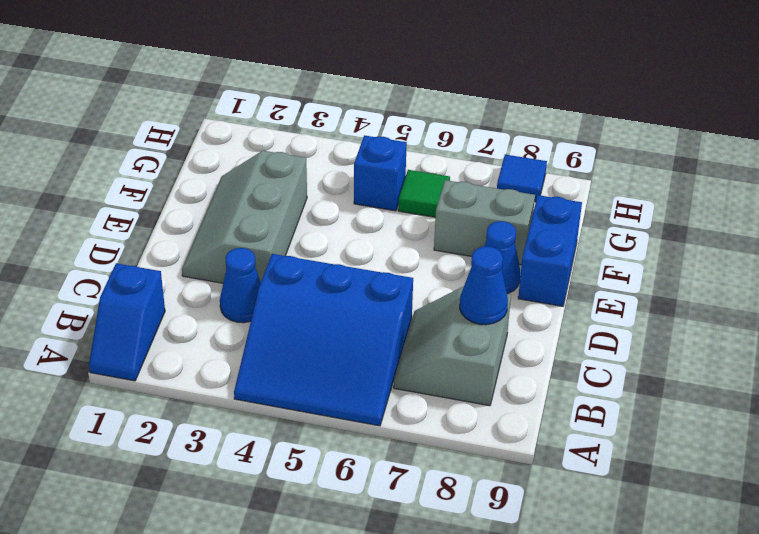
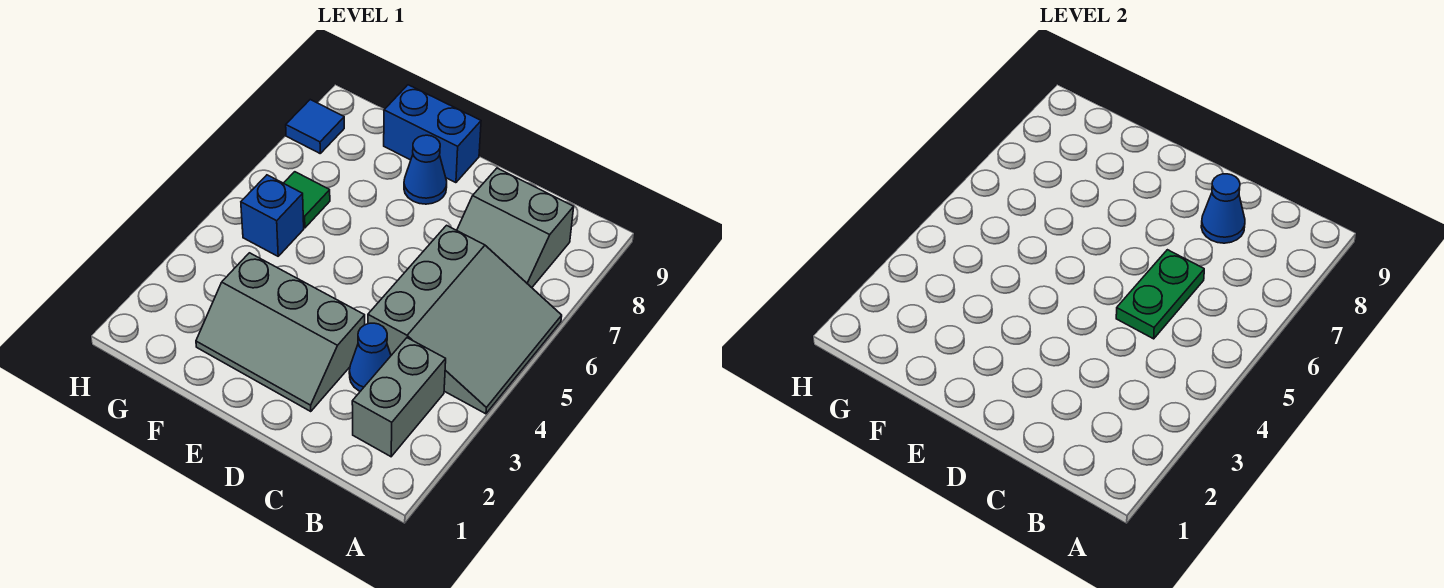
blue slope A1:B1 level 1 top B -> none
blue slope A4:C6 level 1 top C -> grey slope A4:C6 level 1 top C
none -> green plate C5:C6 level 2
grey brick F7:F8 level 1 -> grey brick B2:B3 level 1

